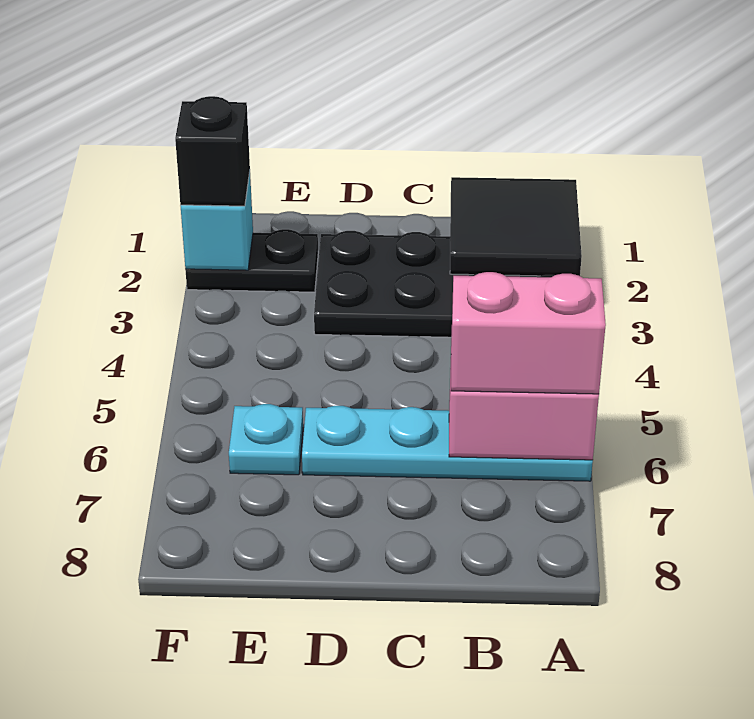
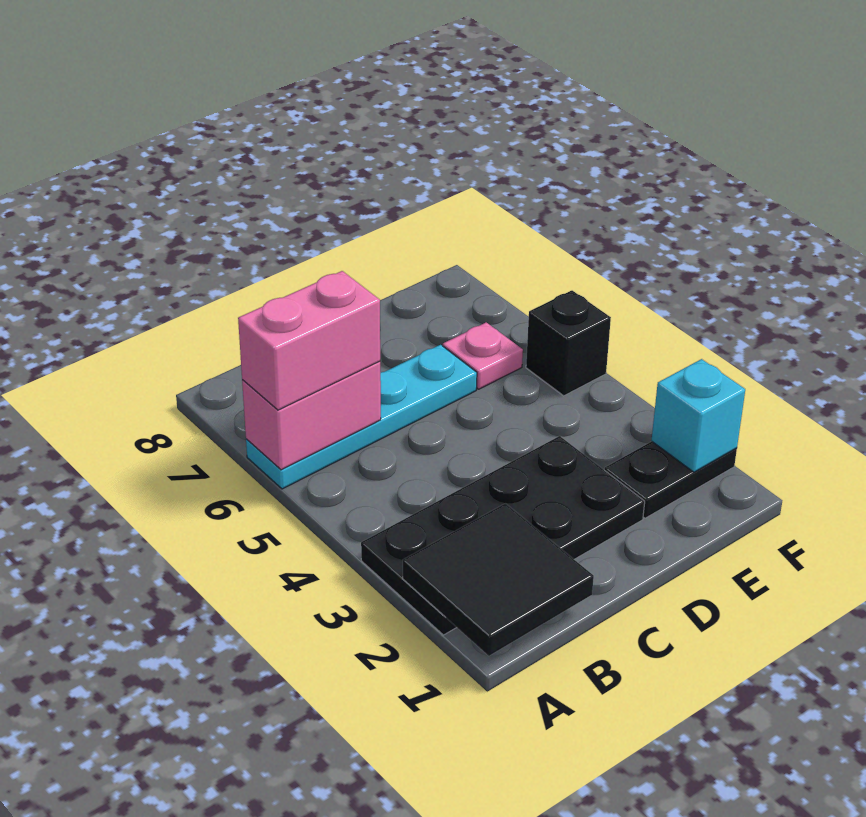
cyan plate E6 level 1 -> pink plate E6 level 1
black brick F2 level 3 -> black brick F5 level 1

